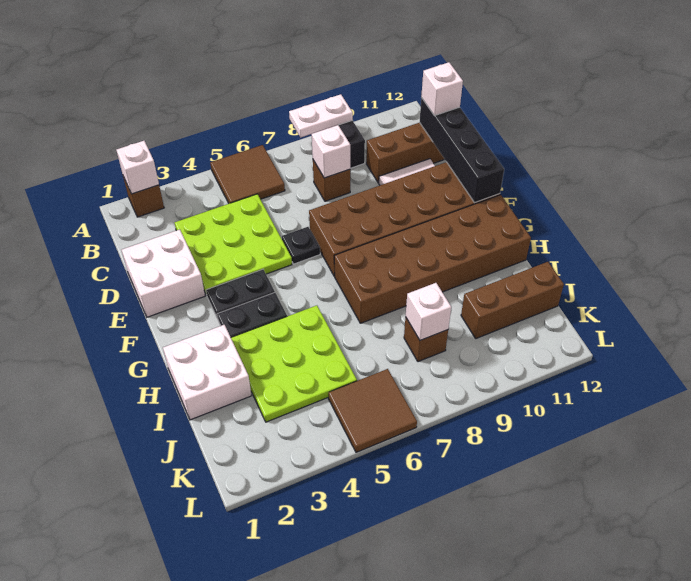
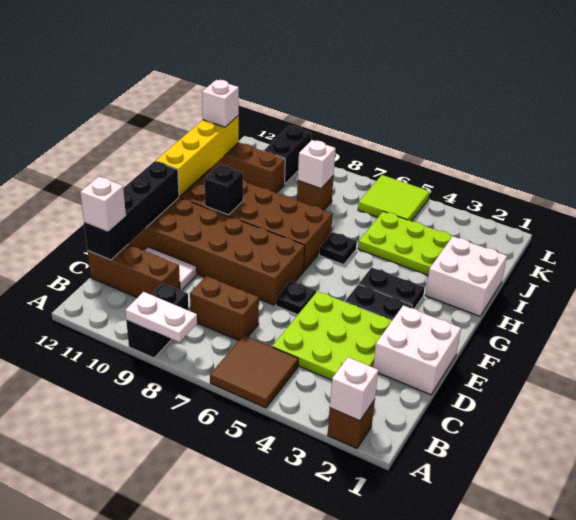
brown brick C8 level 1 -> brown brick C7:C8 level 1
white brick C8 level 2 -> white brick J12 level 3
none -> black brick G10 level 2
none -> yellow brick G12:J12 level 2
lime plate H3:J5 level 1 -> lime plate I3:J5 level 1
none -> black plate H6 level 1
brown tile K5:L6 level 1 -> lime tile K5:L6 level 1
none -> black brick K10:L10 level 1

